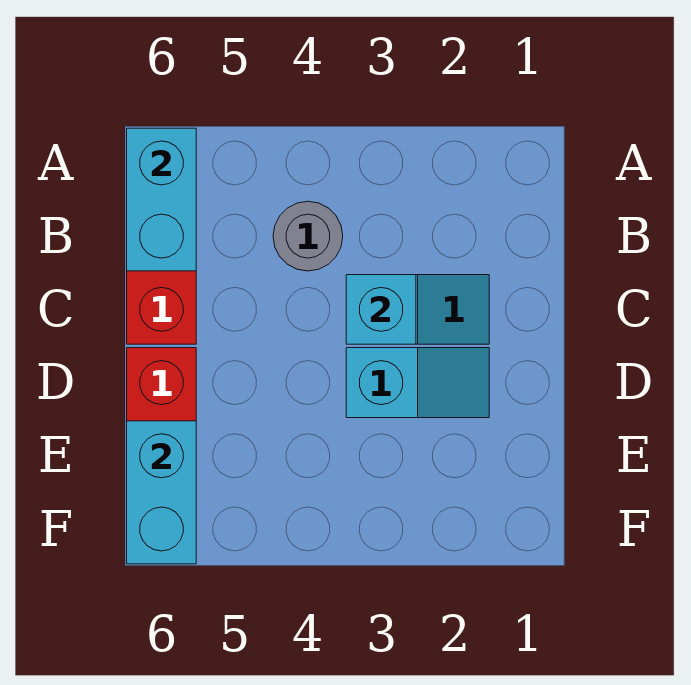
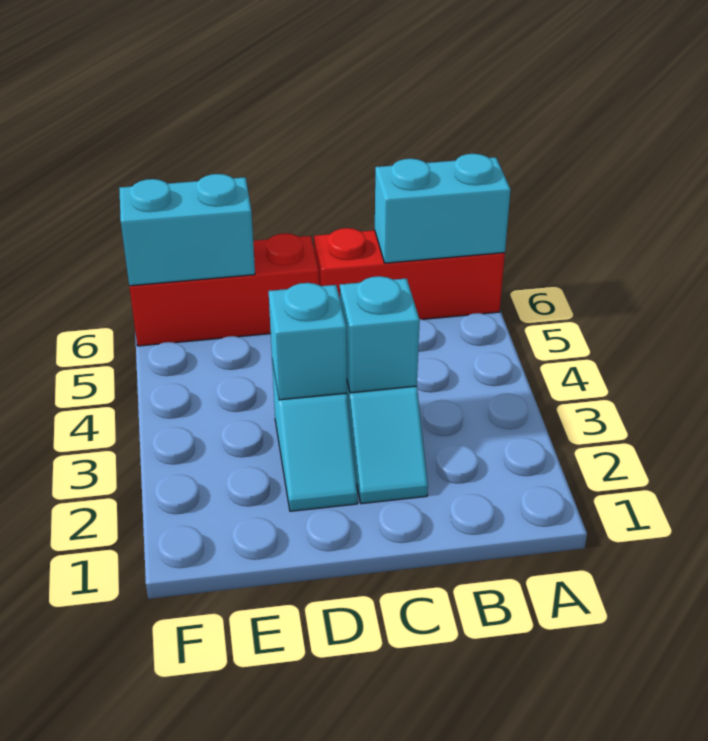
grey round brick B4 level 1 -> none
none -> cyan brick D3 level 2

